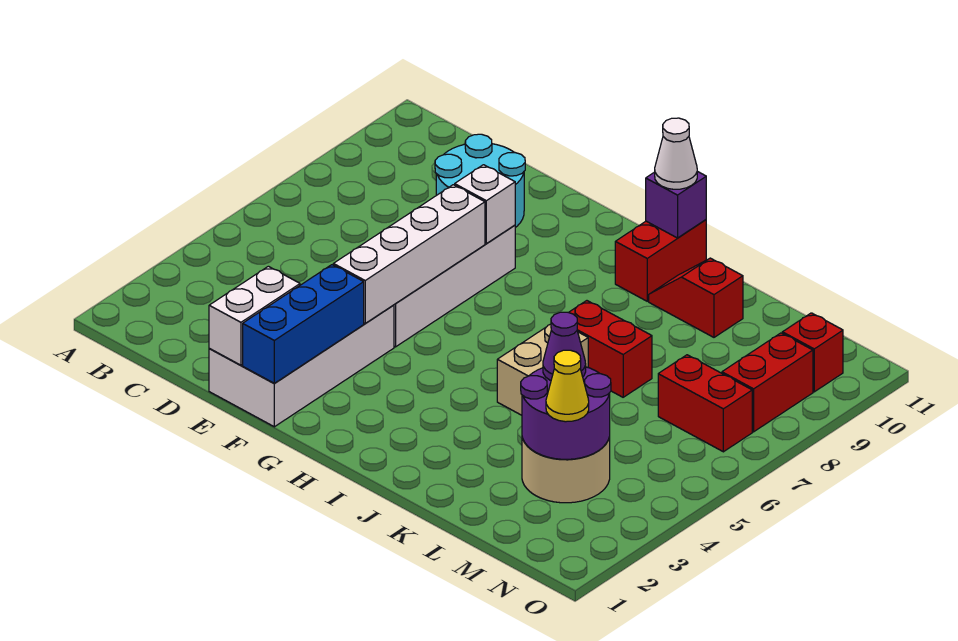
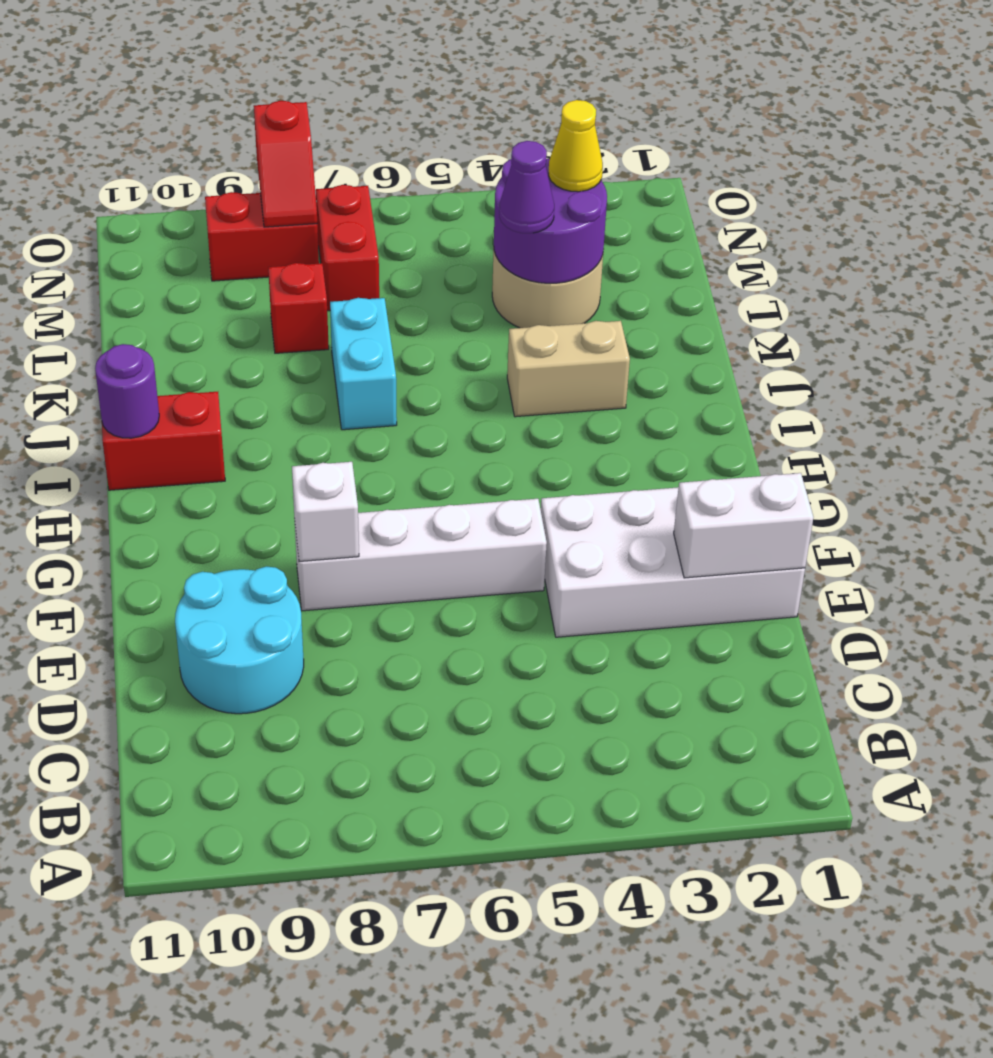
blue brick F1:F3 level 2 -> none
white brick F4:F7 level 2 -> none
purple brick I11 level 2 -> purple round brick I11 level 2
white cone I11 level 3 -> none
tan brick J5:J6 level 1 -> tan brick J3:J4 level 1
red brick J7:K7 level 1 -> cyan brick J7:K7 level 1
red slope J10:K10 level 1 top K -> red slope N8:O8 level 2 top O
red brick N10 level 1 -> red brick L8 level 1

